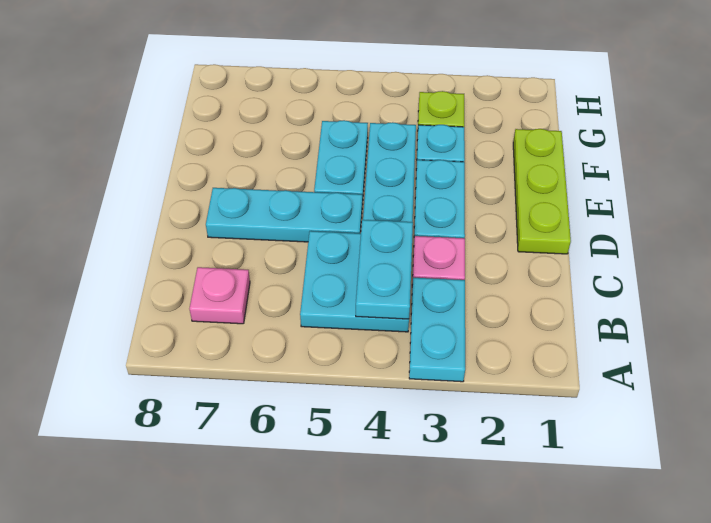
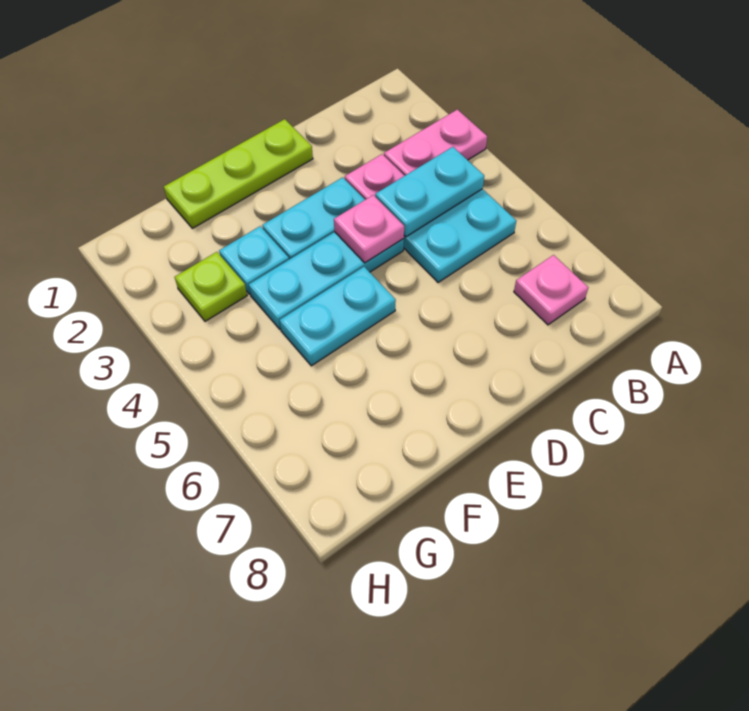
cyan plate A3:B3 level 1 -> pink plate A3:B3 level 1
none -> pink plate D4 level 2
cyan plate D5:D7 level 1 -> none

